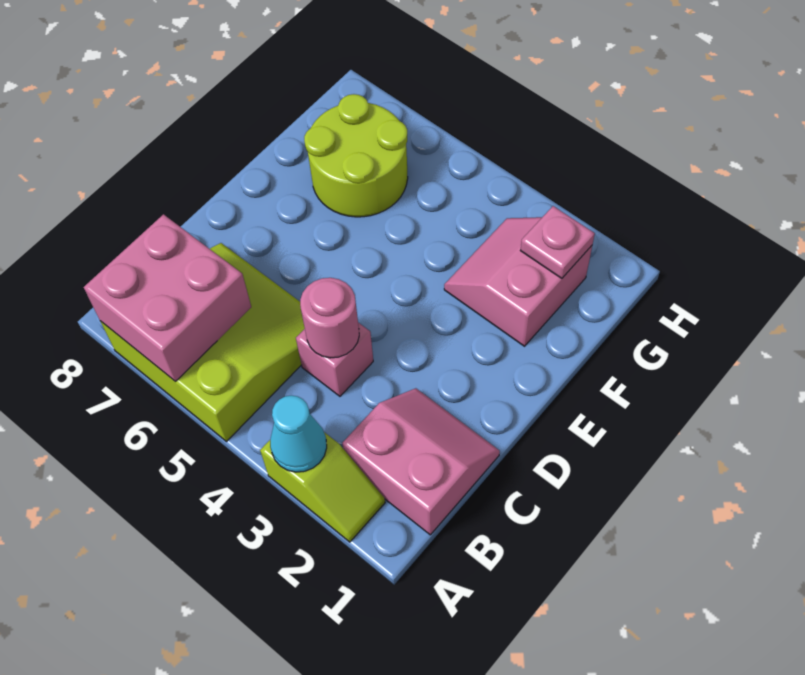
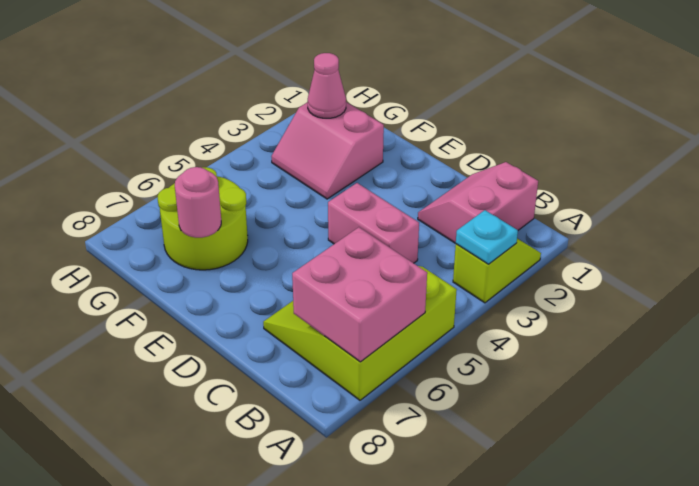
cyan cone A3 level 2 -> cyan plate A3 level 2
pink brick C4 level 1 -> pink brick C4:D4 level 1
pink round brick C4 level 2 -> pink round brick F7 level 2
pink plate G2 level 2 -> pink cone G2 level 2

